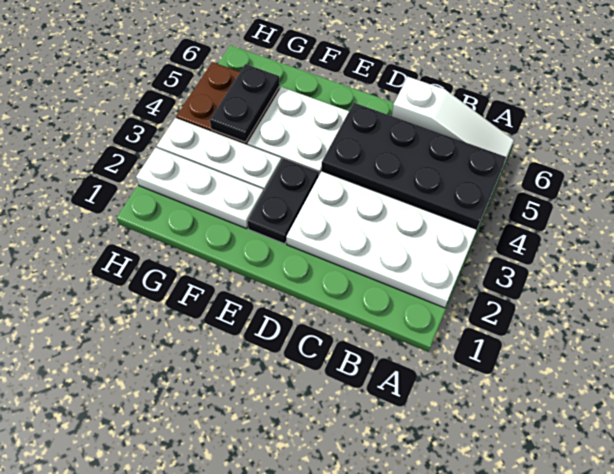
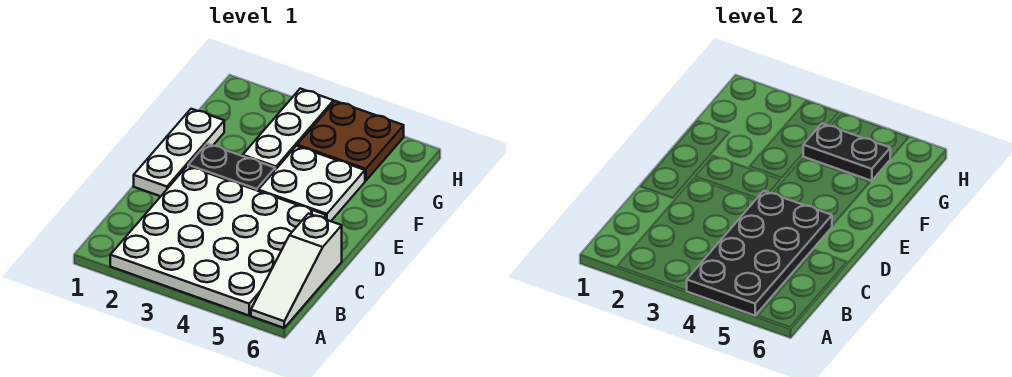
white plate F2:H2 level 1 -> white plate D1:F1 level 1

